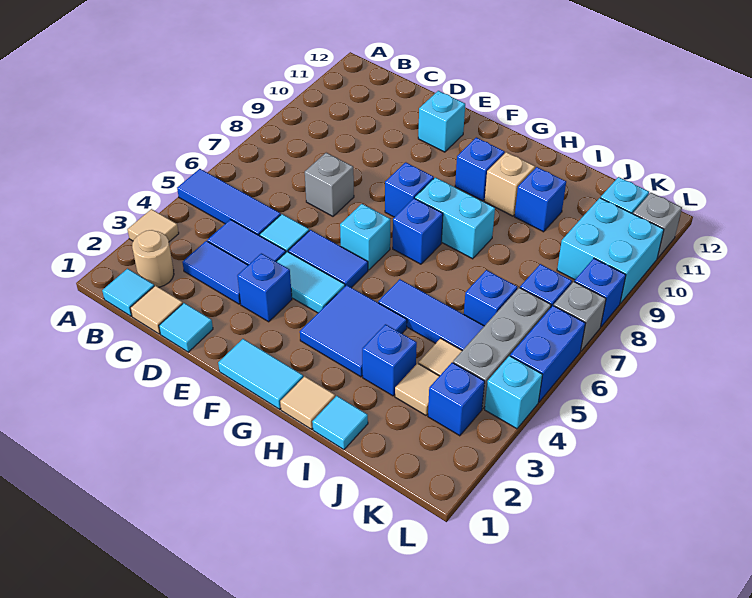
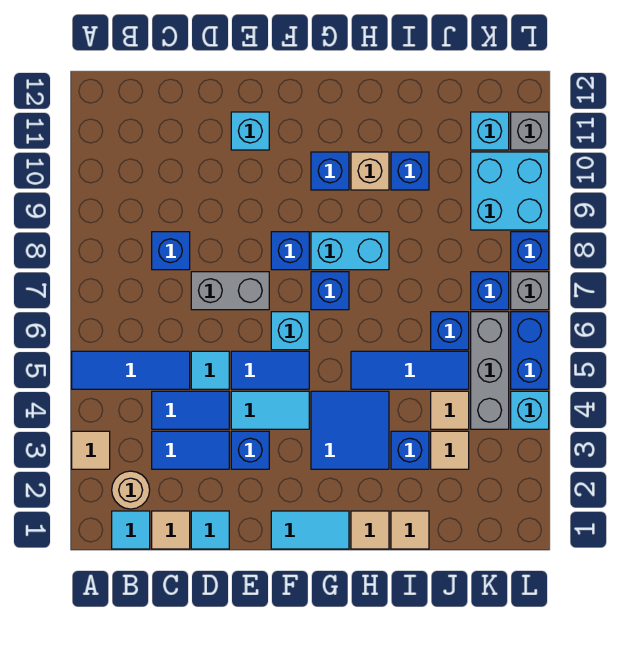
grey brick D7 level 1 -> grey brick D7:E7 level 1
cyan tile I1 level 1 -> tan tile I1 level 1
blue brick K3 level 1 -> blue brick C8 level 1

